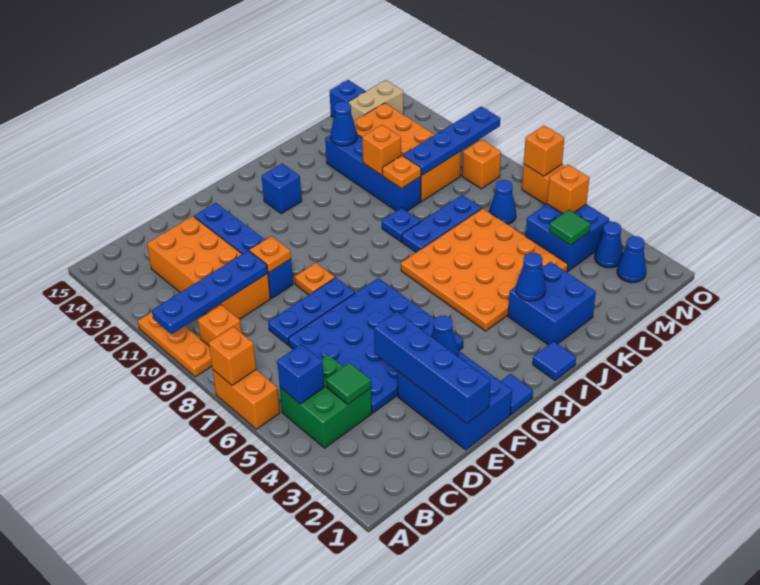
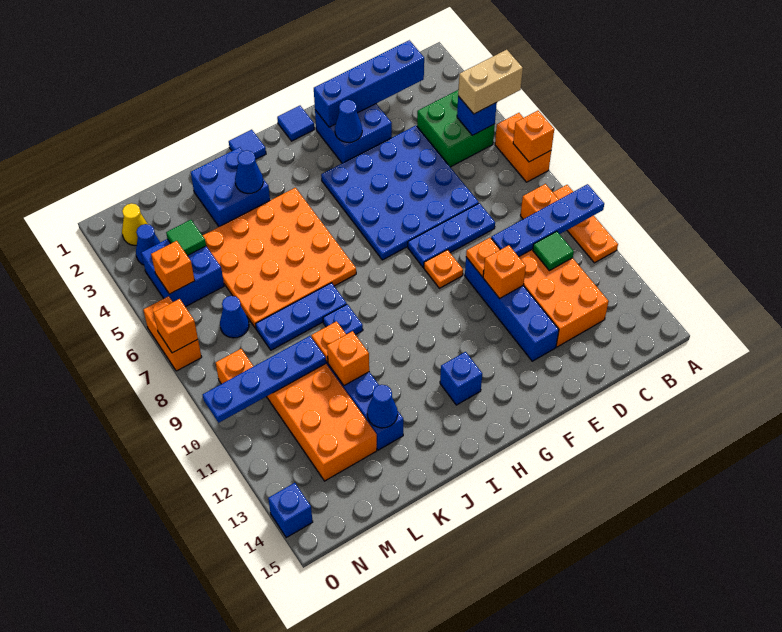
green tile C4 level 2 -> green tile C11 level 2
blue brick E1:F3 level 1 -> blue brick E2:F3 level 1
blue brick E1:E4 level 2 -> blue brick C2:F2 level 2
none -> orange brick E11 level 2
tan brick M14:N14 level 1 -> tan brick A5:B5 level 3
blue brick M15 level 1 -> blue brick O14 level 1
blue cone N2 level 1 -> yellow cone N2 level 1

